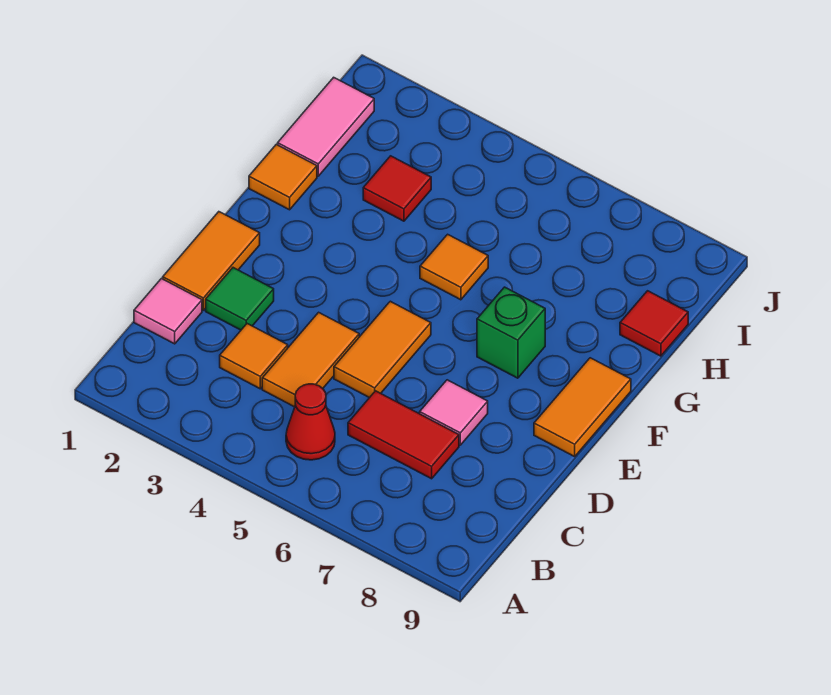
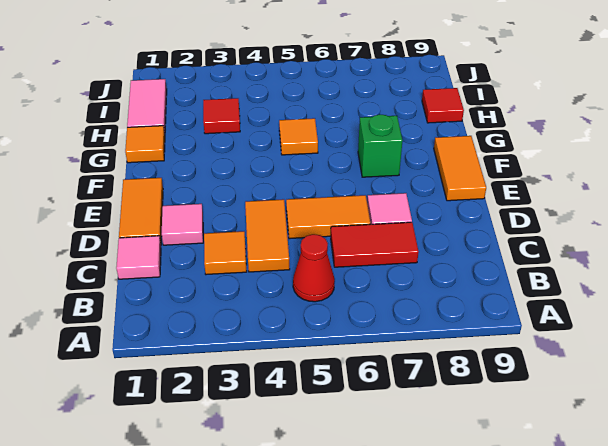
green tile D2 level 1 -> pink tile D2 level 1
orange tile D5:E5 level 1 -> orange tile D5:D6 level 1

